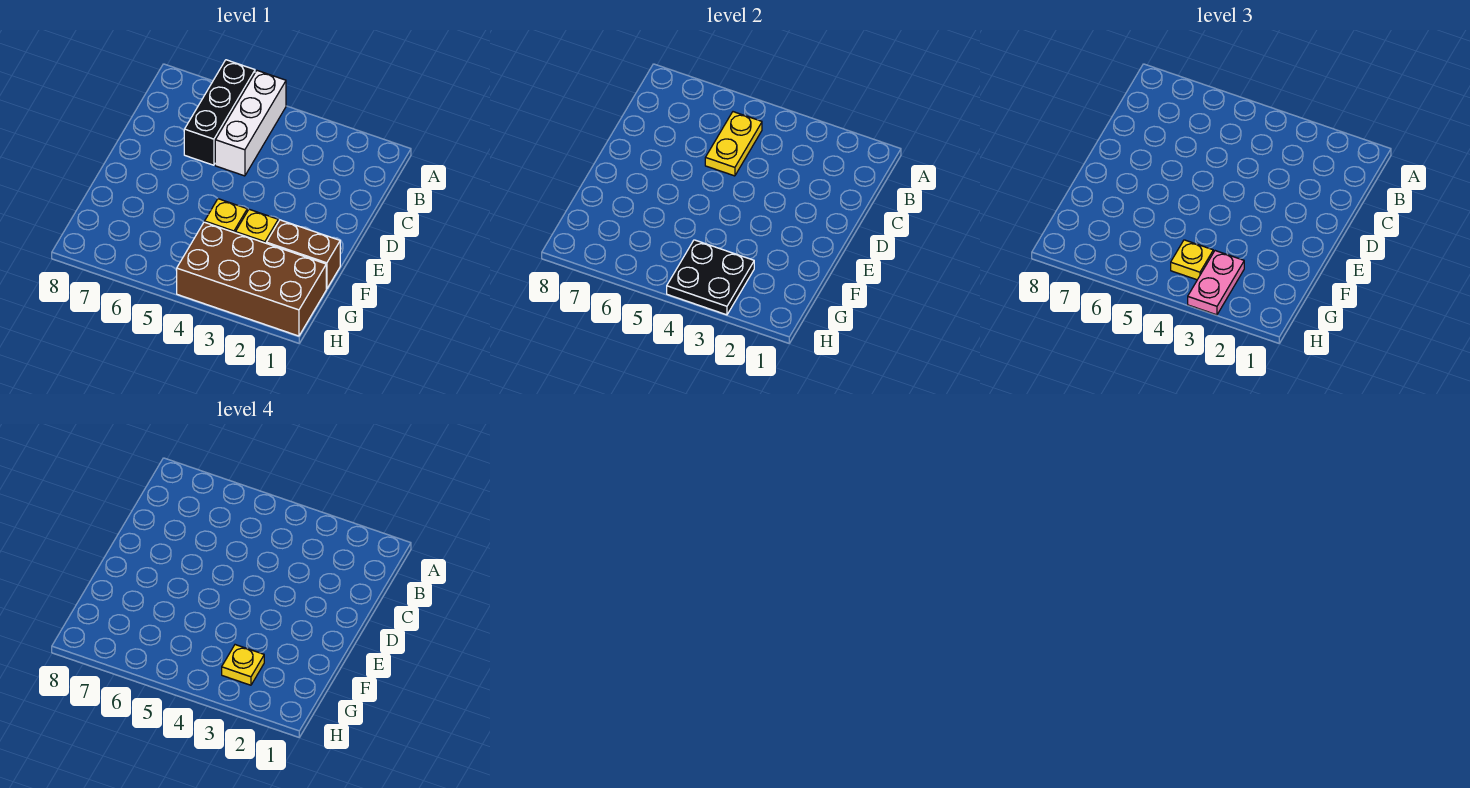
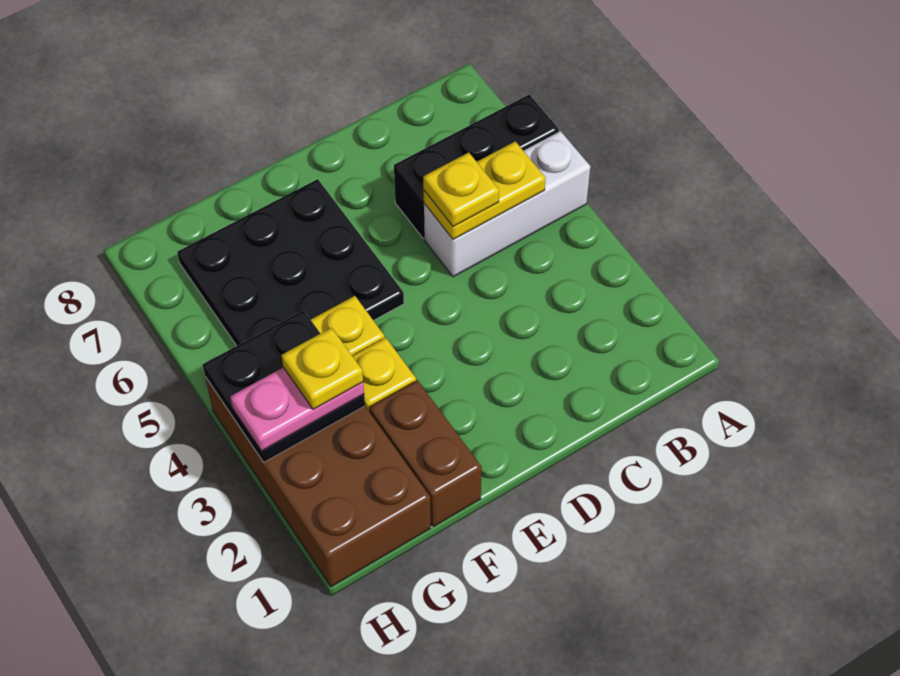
none -> black plate E5:G7 level 1
yellow plate G4 level 3 -> yellow plate C5 level 3

